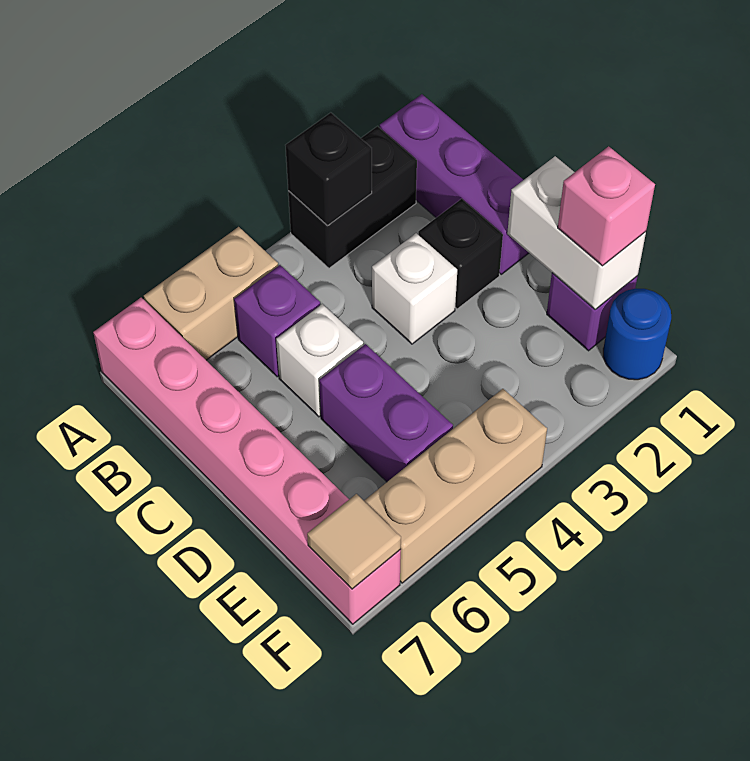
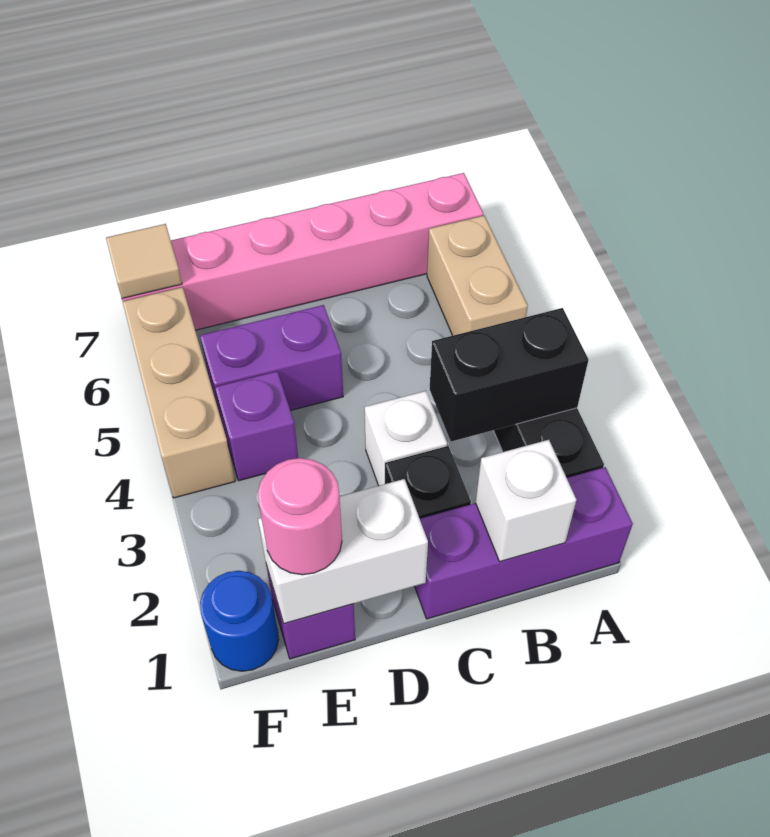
black brick A3 level 2 -> black brick A3:B3 level 2
purple brick B5 level 1 -> purple brick E4 level 1
white brick C5 level 1 -> white brick B1 level 2
pink brick E1 level 3 -> pink round brick E1 level 3

